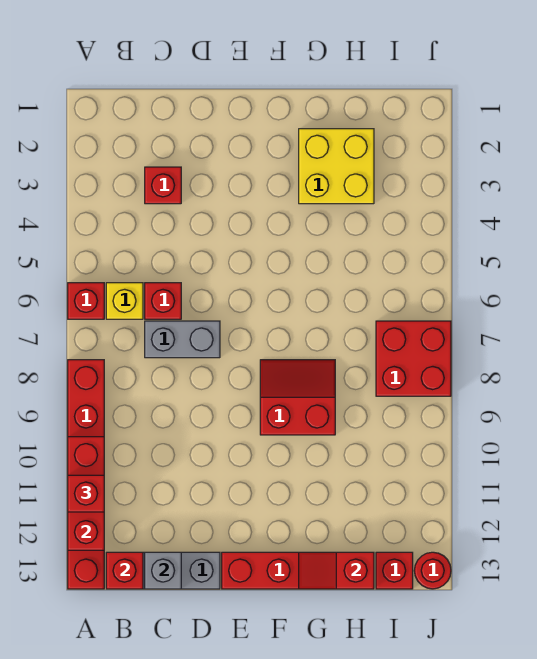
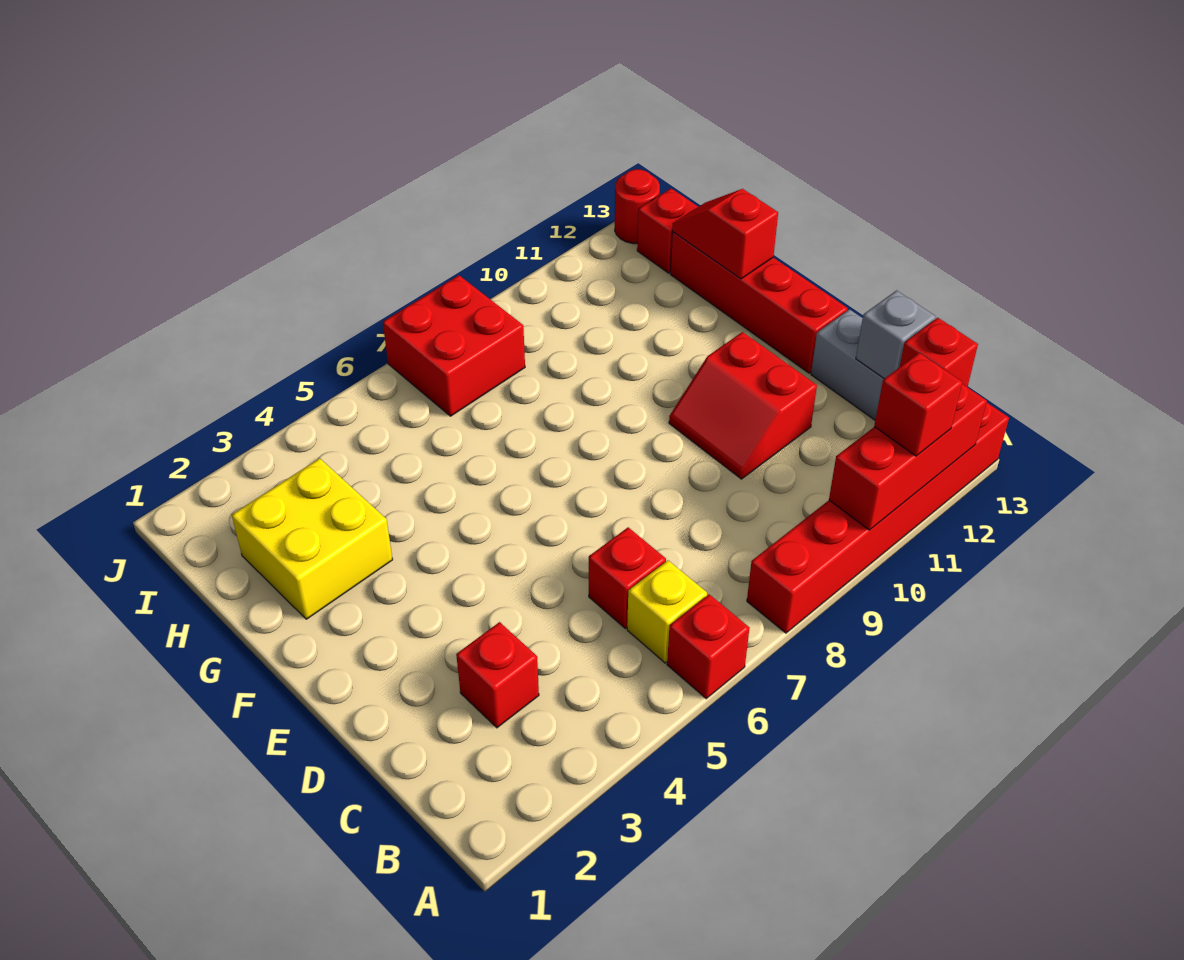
grey brick C7:D7 level 1 -> none
red slope F8:G9 level 1 top 9 -> red slope D10:E11 level 1 top 11
red slope G13:H13 level 2 top H -> red slope G13:H13 level 2 top G

